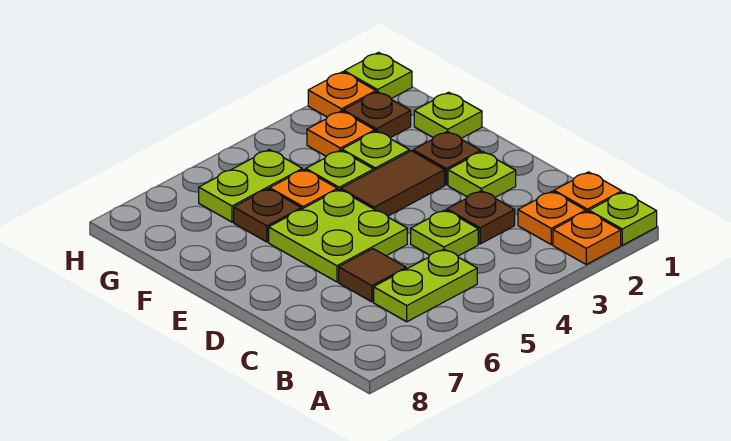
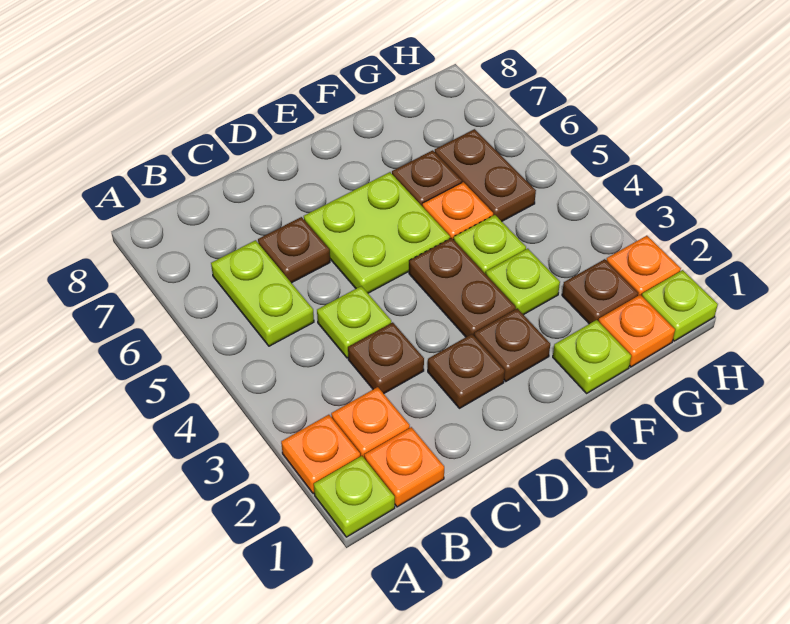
brown tile C6 level 1 -> brown plate C6 level 1
lime plate D2 level 1 -> brown plate D2 level 1
brown tile E3:E4 level 1 -> brown plate E3:E4 level 1
orange plate G3 level 1 -> orange plate G1 level 1
lime plate G5:G6 level 1 -> brown plate G5:G6 level 1

